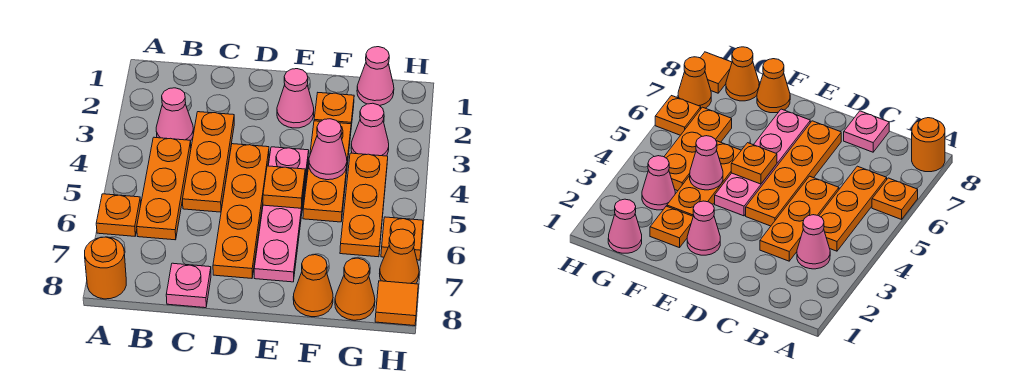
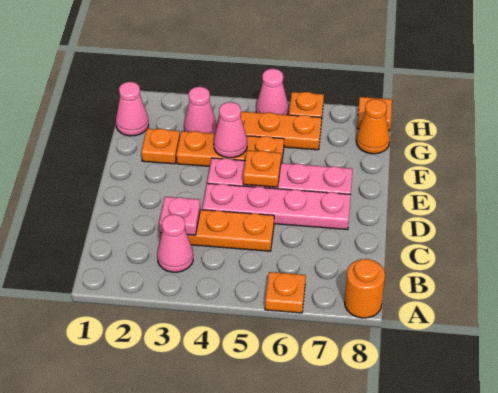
orange plate B4:B6 level 1 -> none
pink plate C8 level 1 -> pink plate C3 level 2
orange plate D4:D7 level 1 -> pink plate D4:D7 level 1
pink cone E2 level 1 -> pink cone H5 level 1
orange cone F8 level 1 -> none
orange cone H7 level 1 -> none

